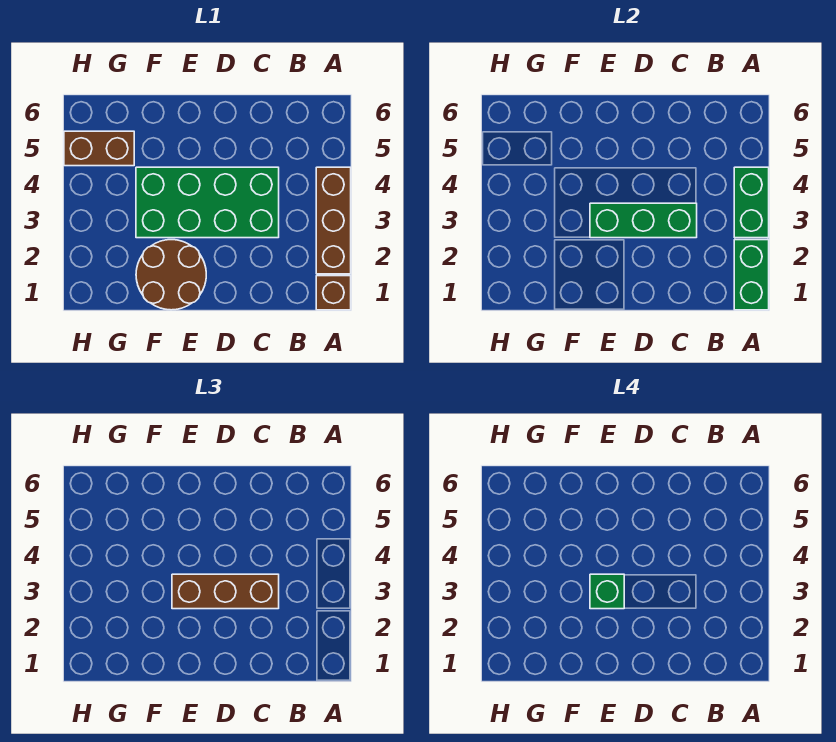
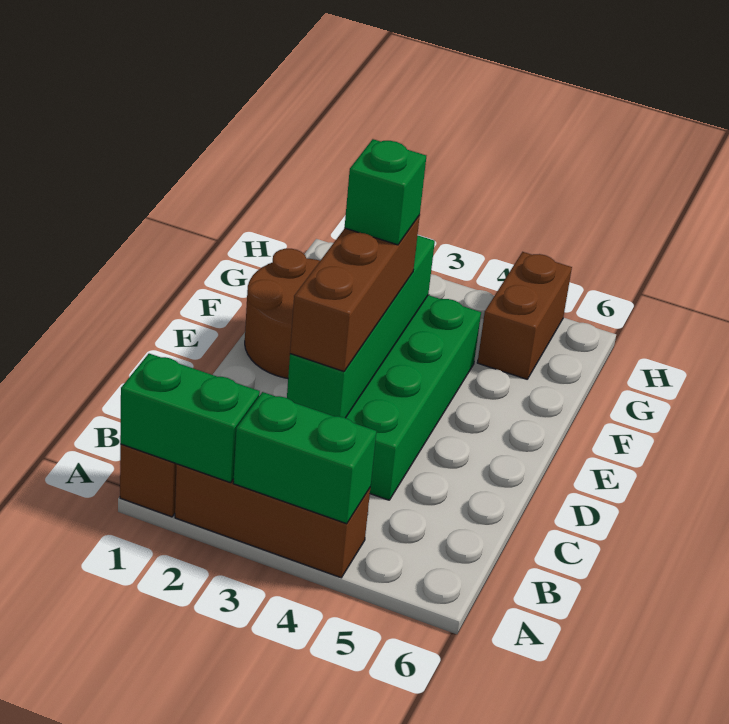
green brick C3:E3 level 2 -> green brick C3:F3 level 2

